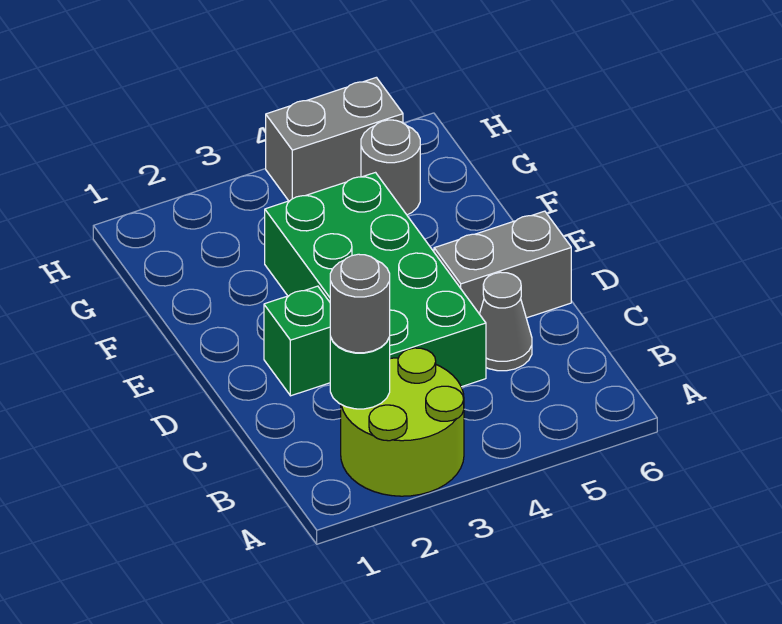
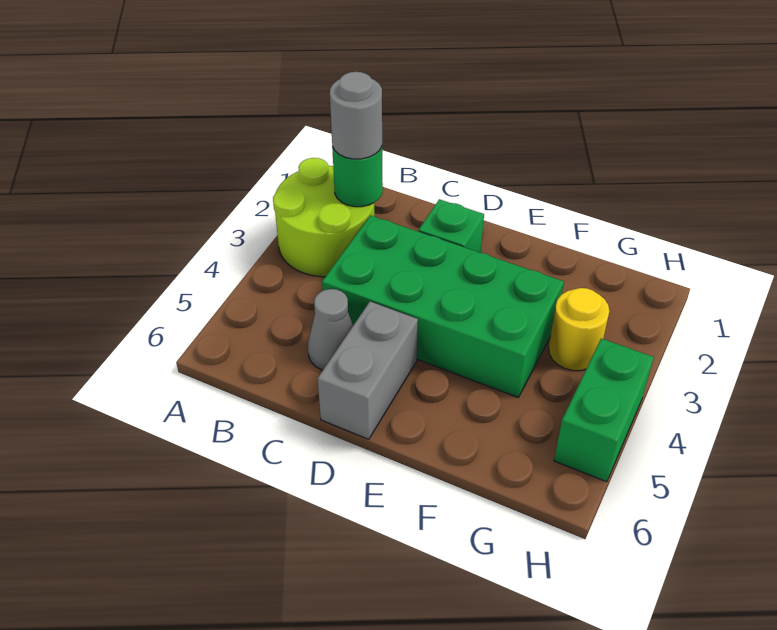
none -> yellow round brick G3 level 1
grey round brick G5 level 1 -> none
grey brick H4:H5 level 1 -> green brick H4:H5 level 1

